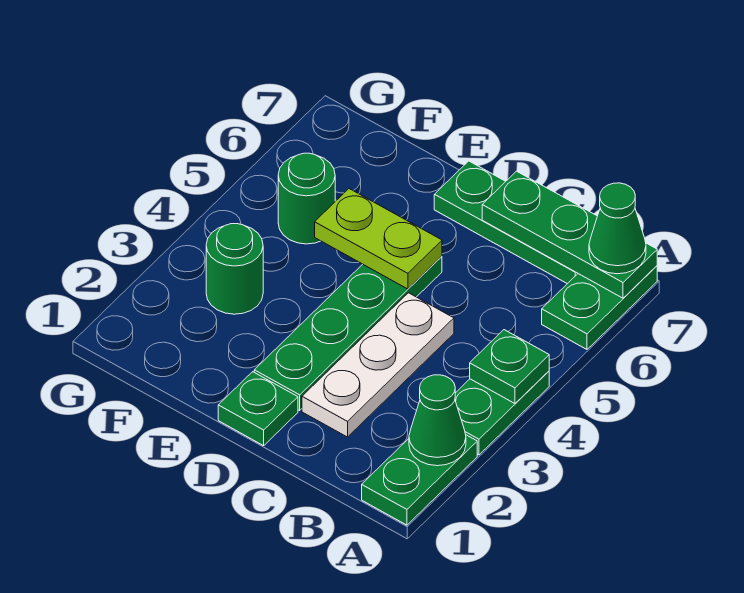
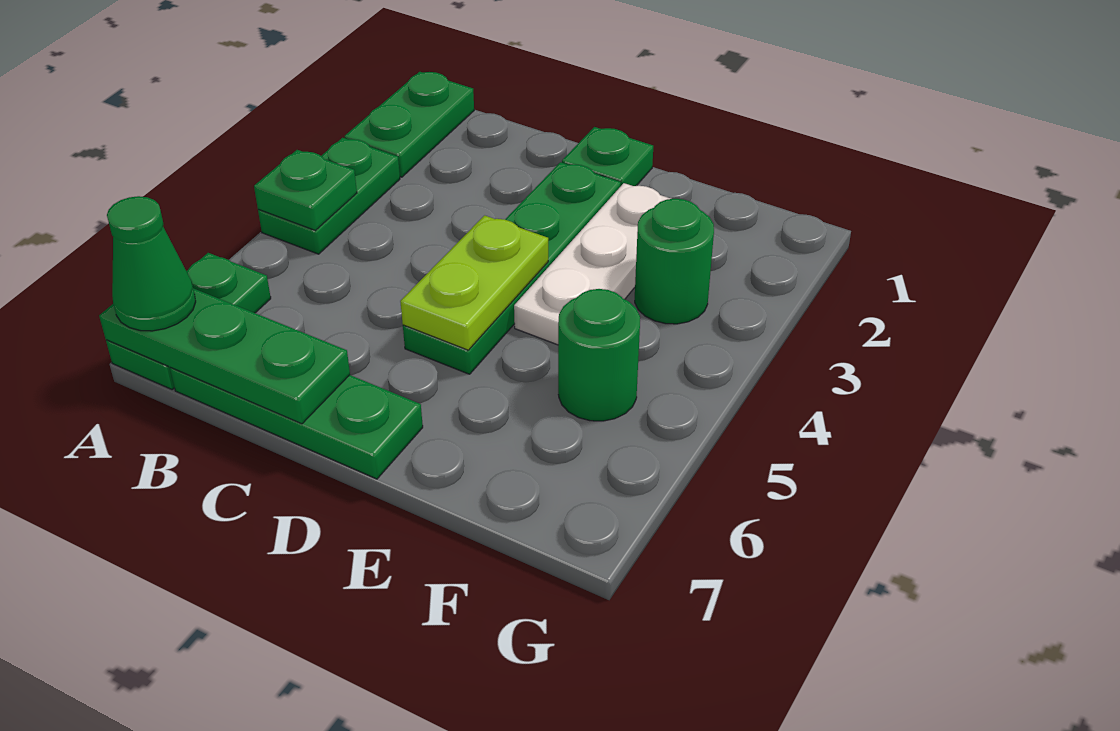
green cone A2 level 2 -> none
white plate C2:C4 level 1 -> white plate E2:E4 level 1
lime plate D5:E5 level 2 -> lime plate D4:D5 level 2

